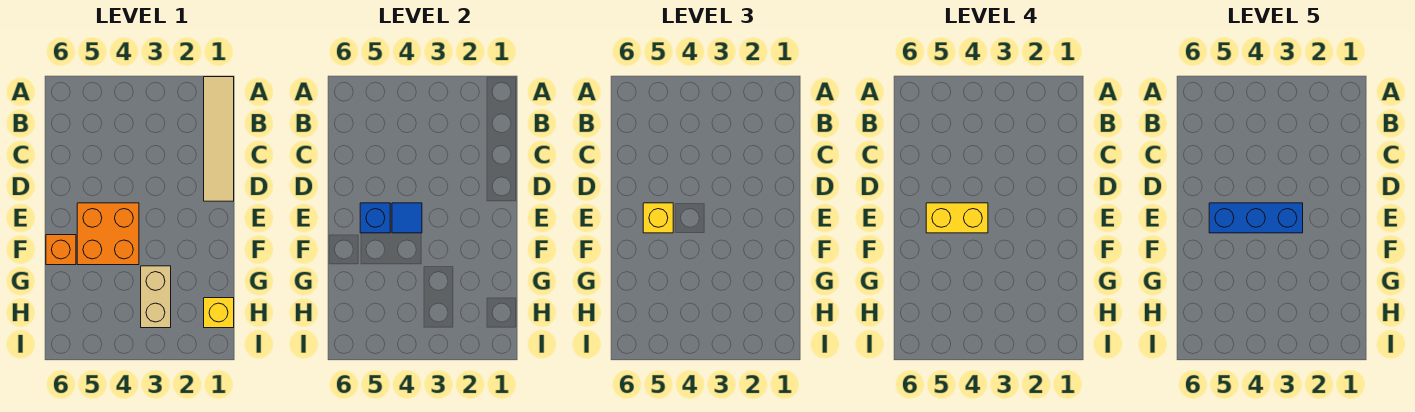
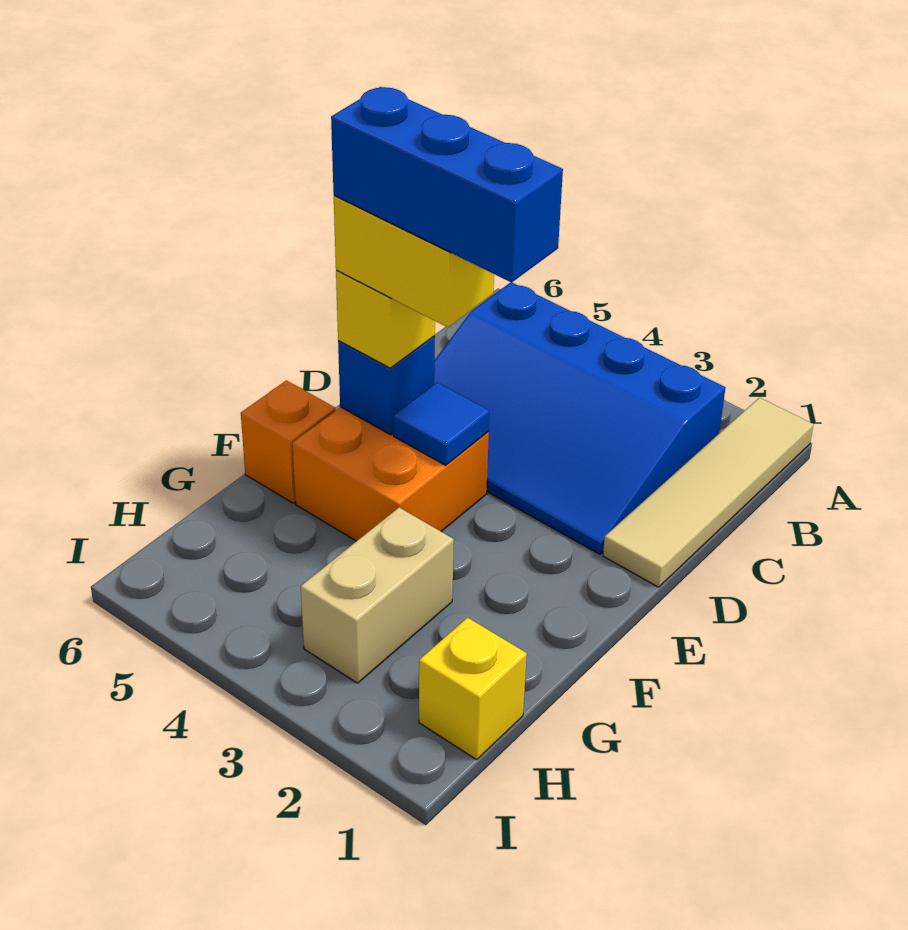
none -> blue slope B2:D5 level 1 top B

